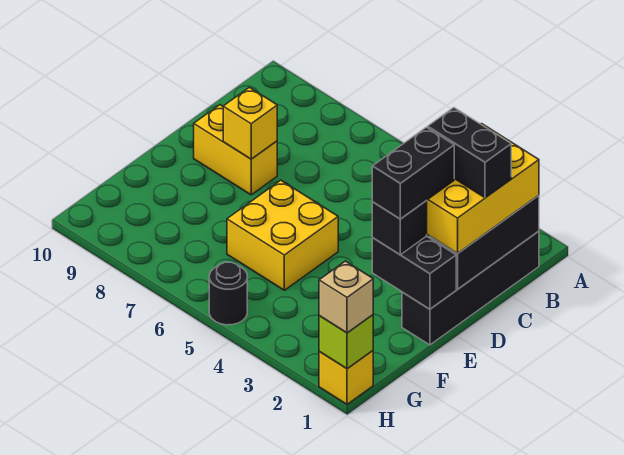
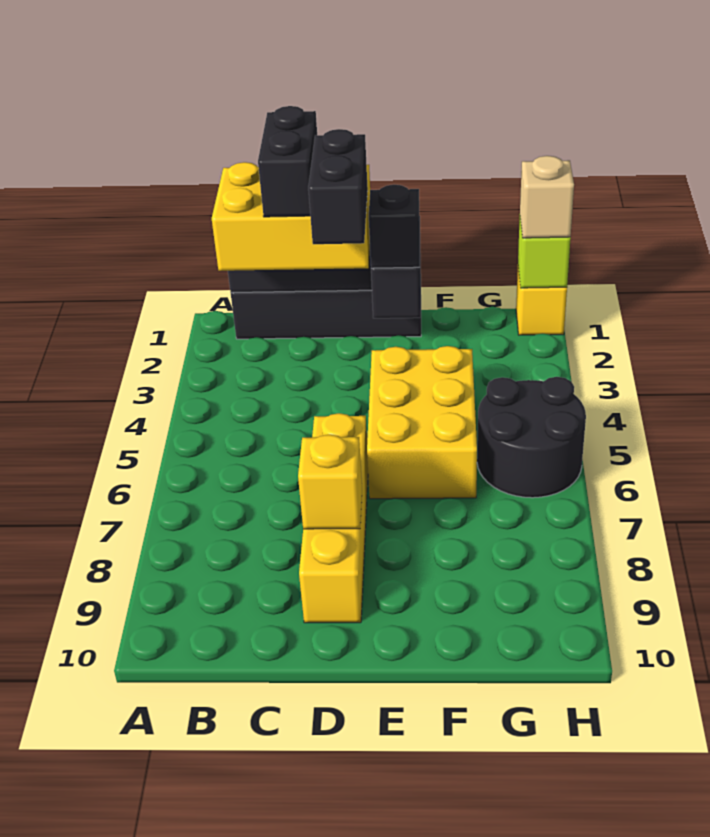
black brick D2:E2 level 4 -> black brick D2:D3 level 4
yellow brick D8:D9 level 1 -> yellow brick D6:D9 level 1
yellow brick E5:F6 level 1 -> yellow brick E4:F6 level 1
black round brick H5 level 1 -> black round brick G5:H6 level 1

